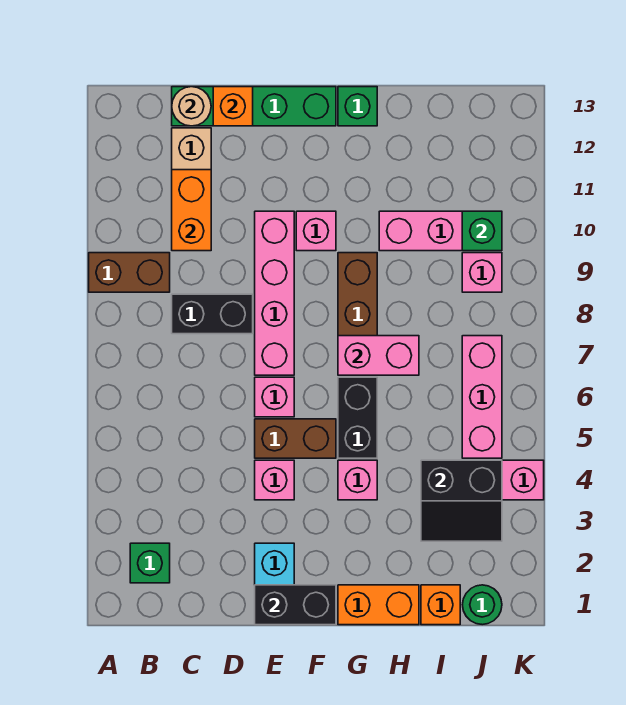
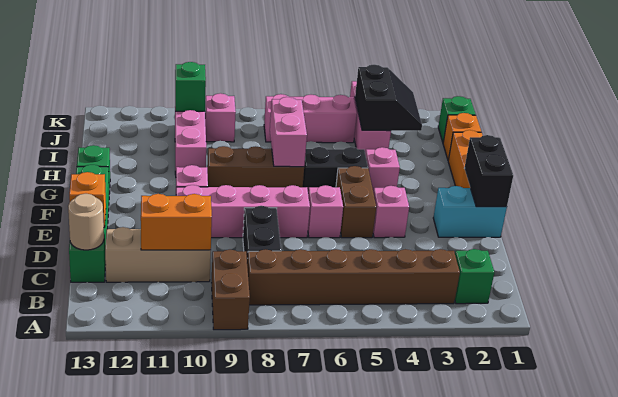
none -> brown brick B3:B8 level 1
green round brick J1 level 1 -> green brick J1 level 1

